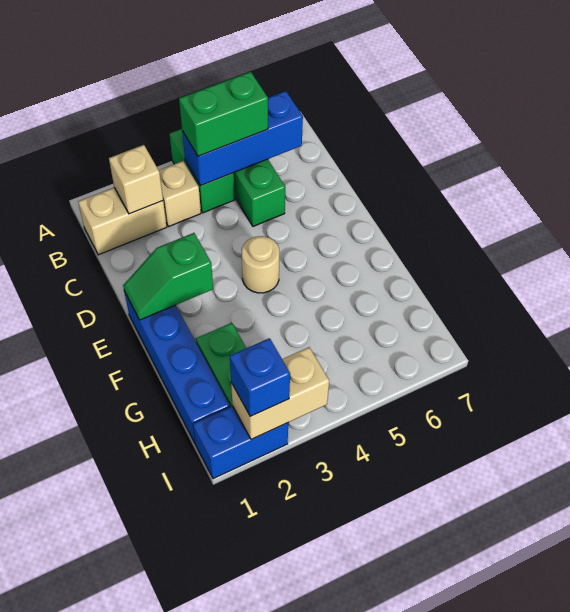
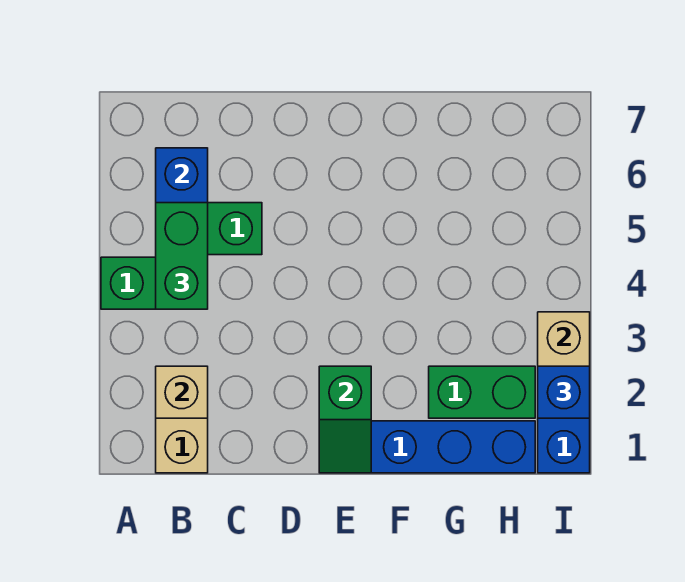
tan brick B3 level 1 -> none
tan round brick E4 level 1 -> none

